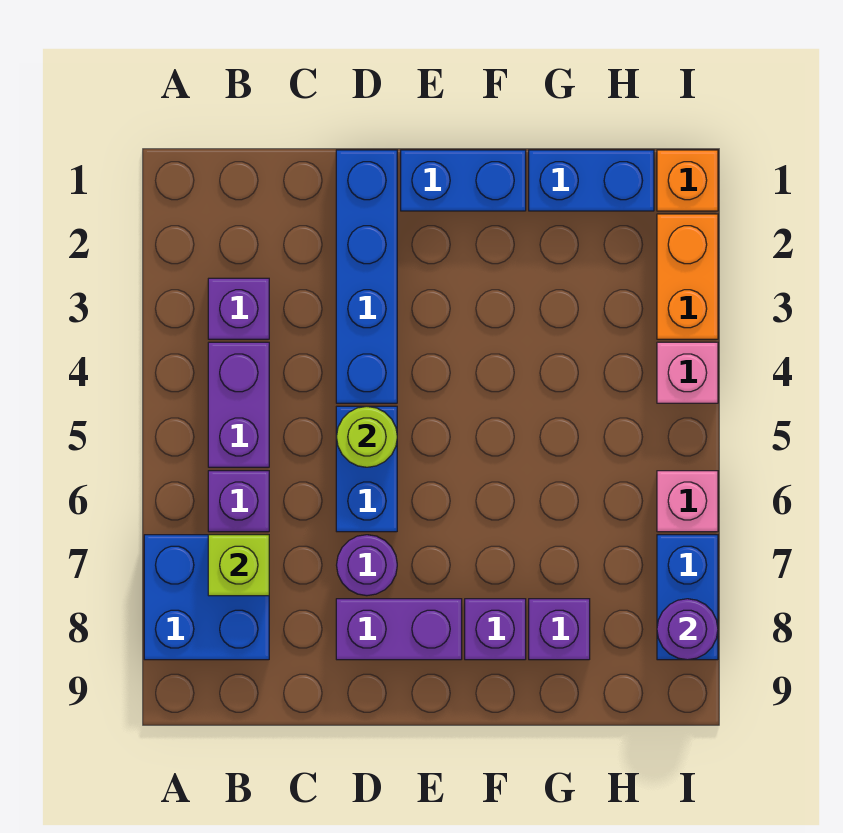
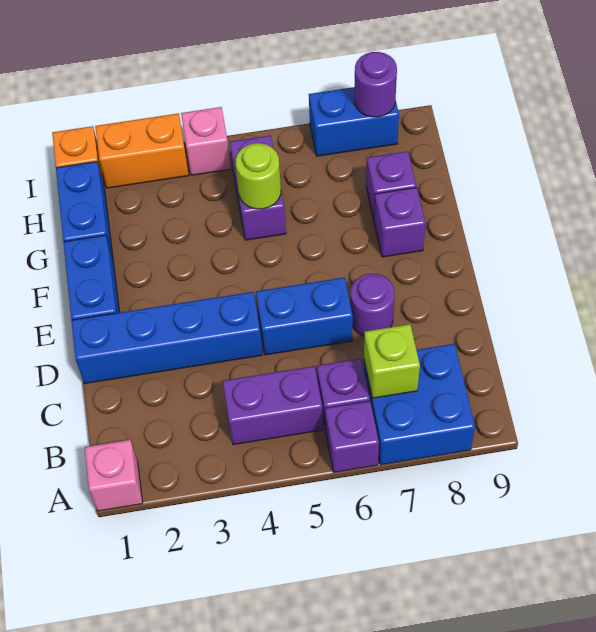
purple brick B3 level 1 -> purple brick A6 level 1
lime round brick D5 level 2 -> lime round brick G5 level 2
purple brick D8:E8 level 1 -> purple brick G5:H5 level 1
pink brick I6 level 1 -> pink brick A1 level 1

